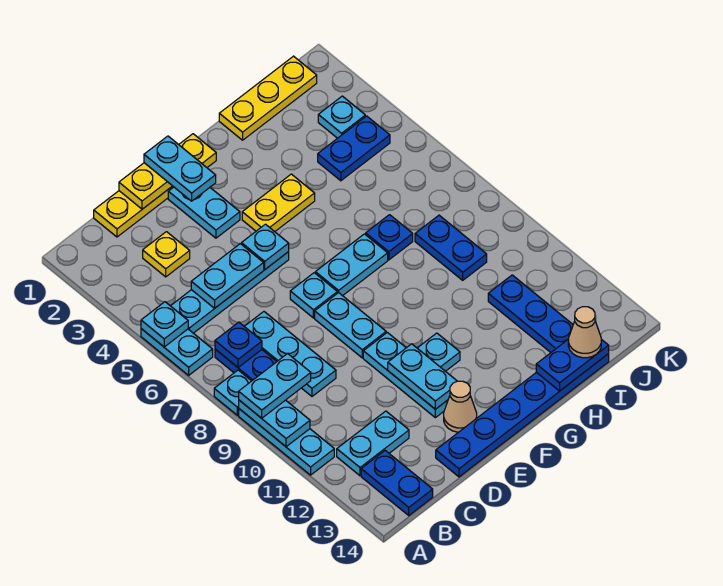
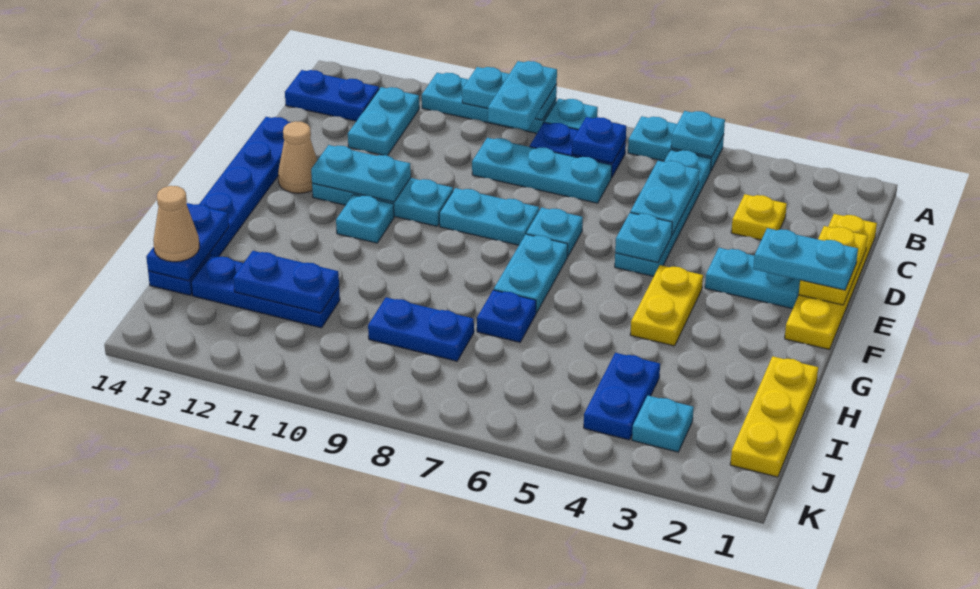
none -> blue plate I11:I12 level 2

